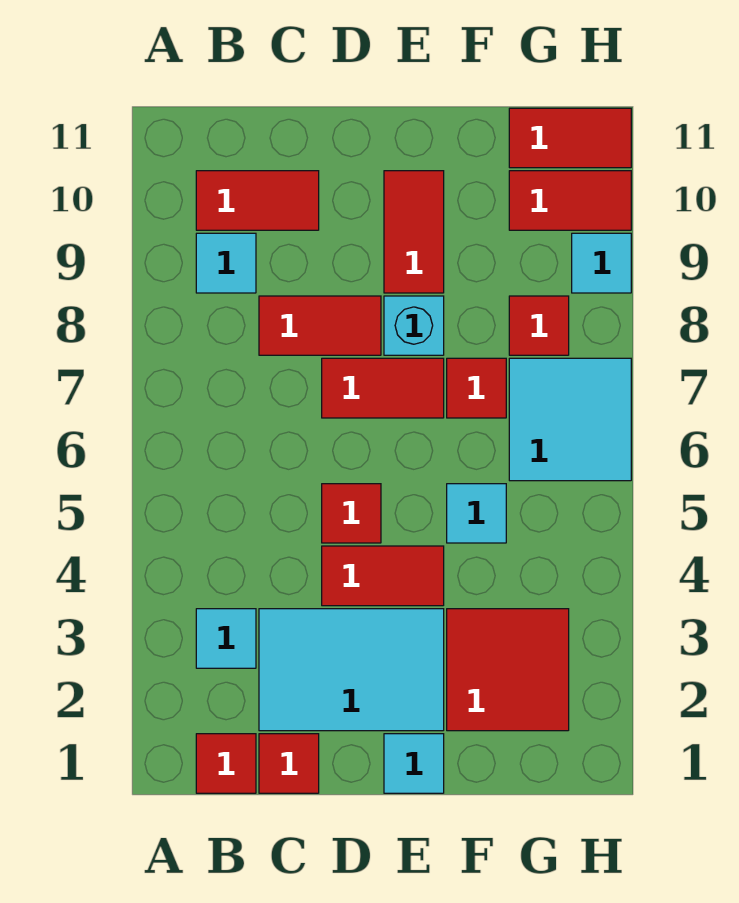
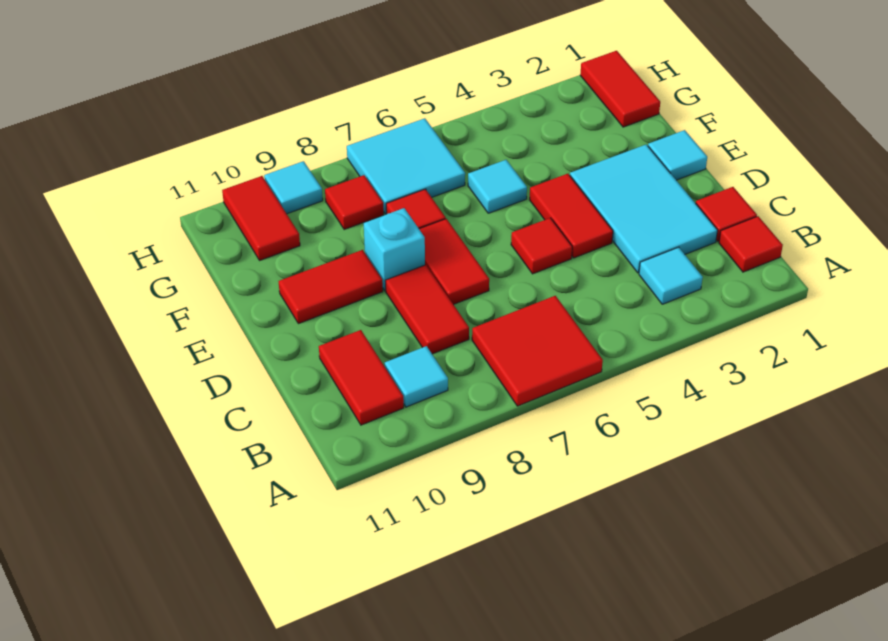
red tile F2:G3 level 1 -> red tile A6:B7 level 1
red tile G11:H11 level 1 -> red tile G1:H1 level 1

